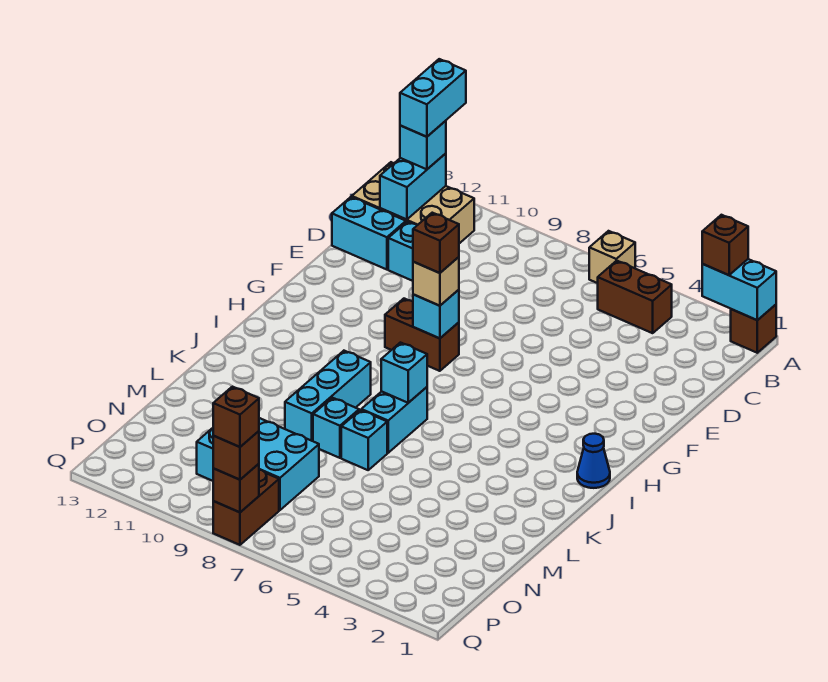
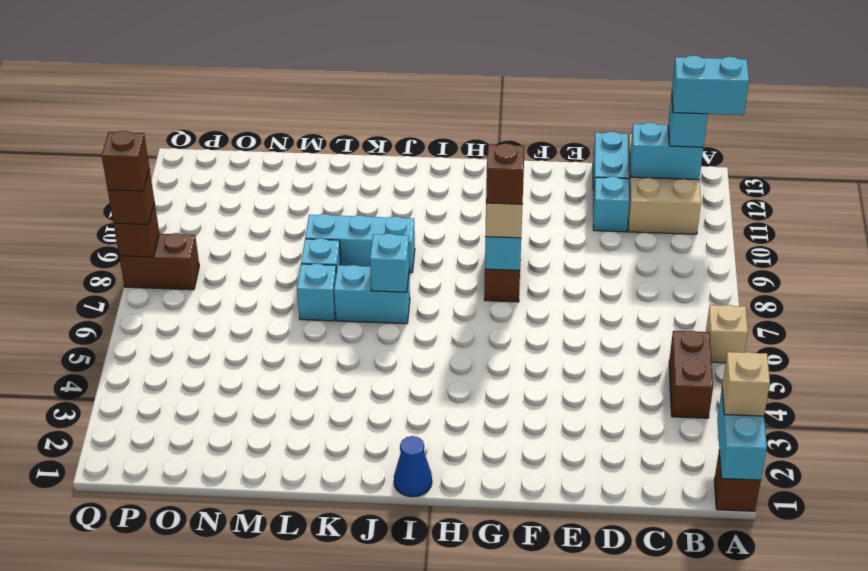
brown brick A2 level 3 -> tan brick A2 level 3
cyan brick N8:O10 level 1 -> none

